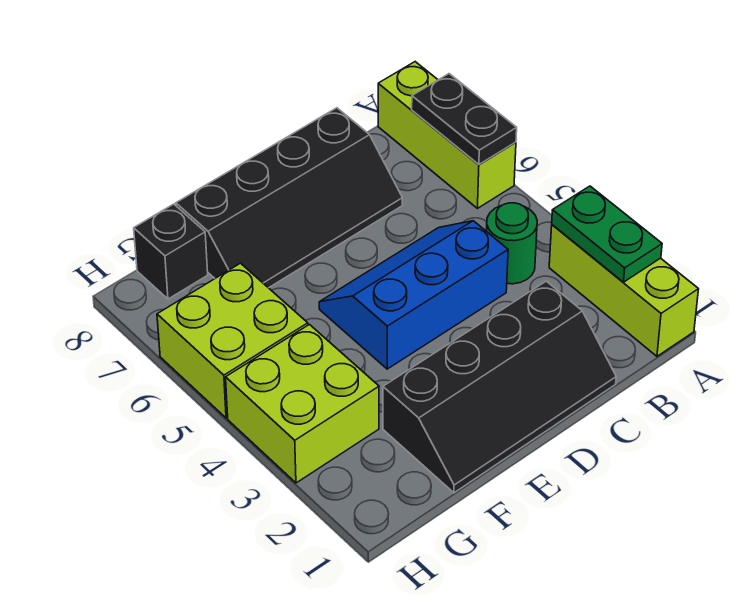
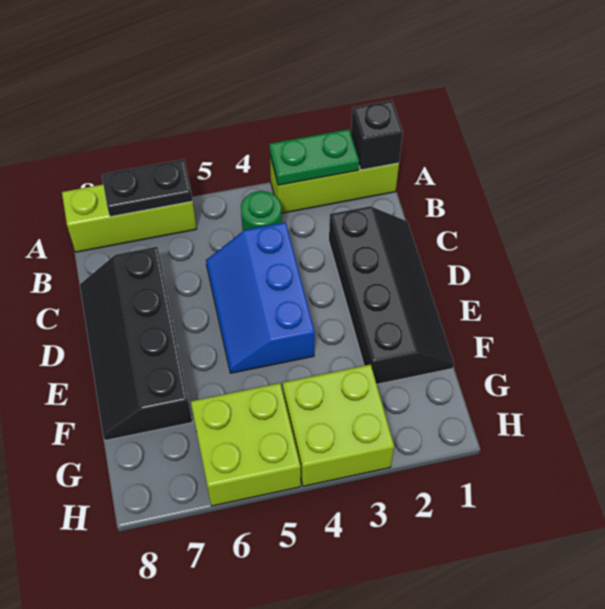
black slope C7:F8 level 1 top 8 -> black slope C7:F8 level 1 top 7
black brick G8 level 1 -> black brick A1 level 2

